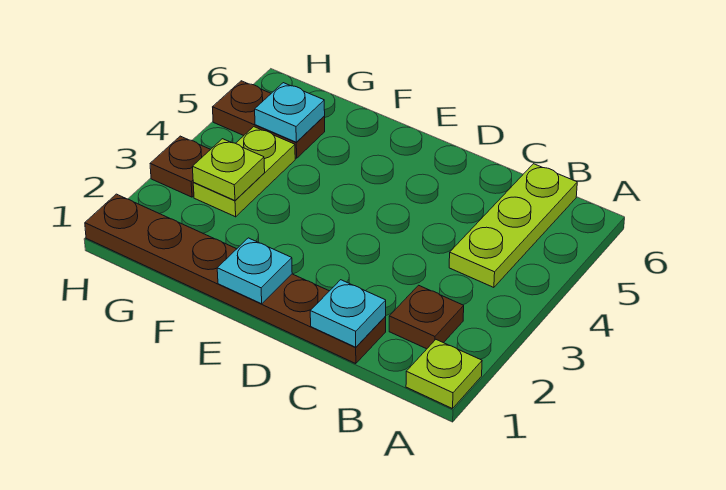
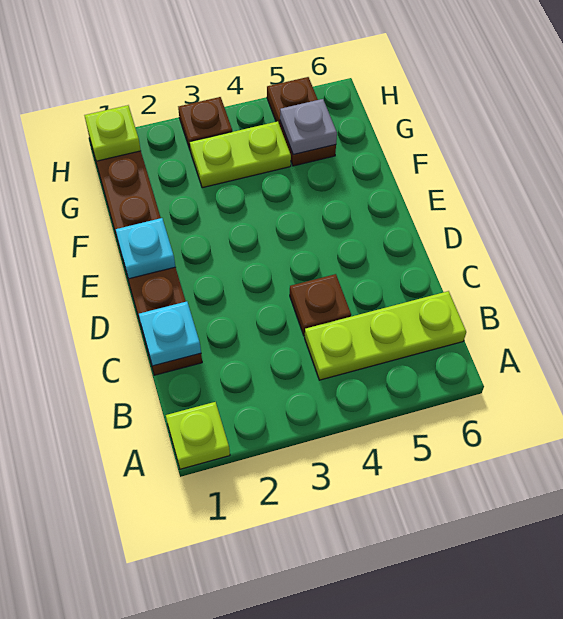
brown plate B2 level 1 -> brown plate C4 level 1
lime plate G3 level 2 -> lime plate H1 level 2
cyan plate G5 level 2 -> grey plate G5 level 2

